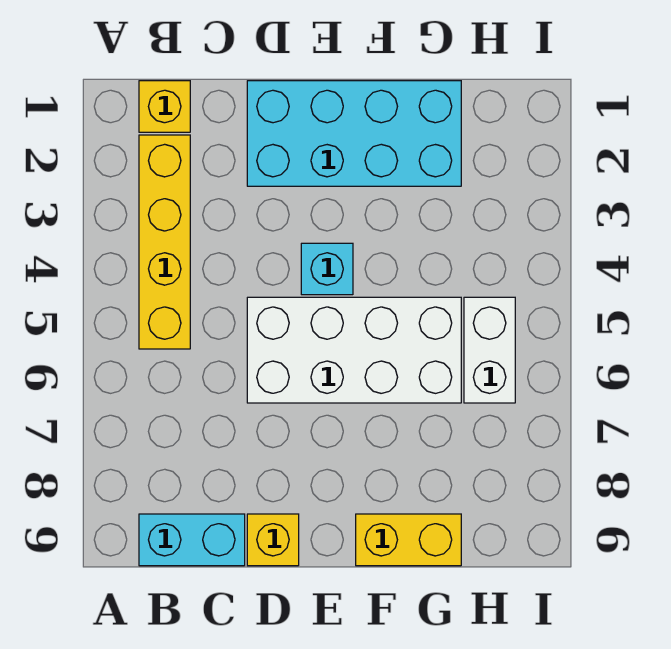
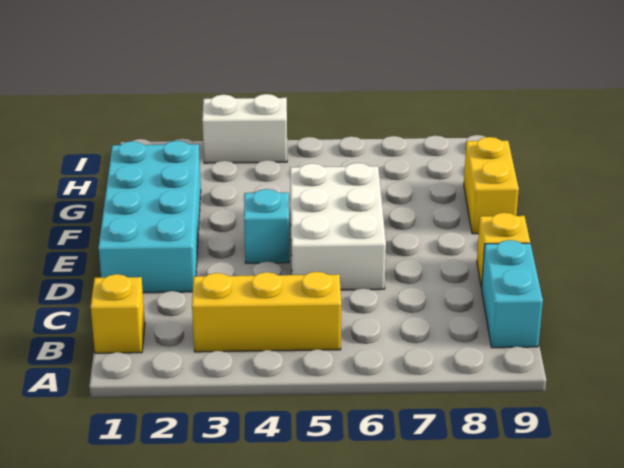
yellow brick B2:B5 level 1 -> yellow brick B3:B5 level 1
white brick D5:G6 level 1 -> white brick D5:F6 level 1
white brick H5:H6 level 1 -> white brick I3:I4 level 1

